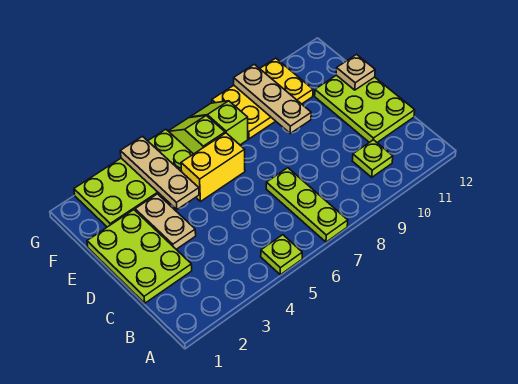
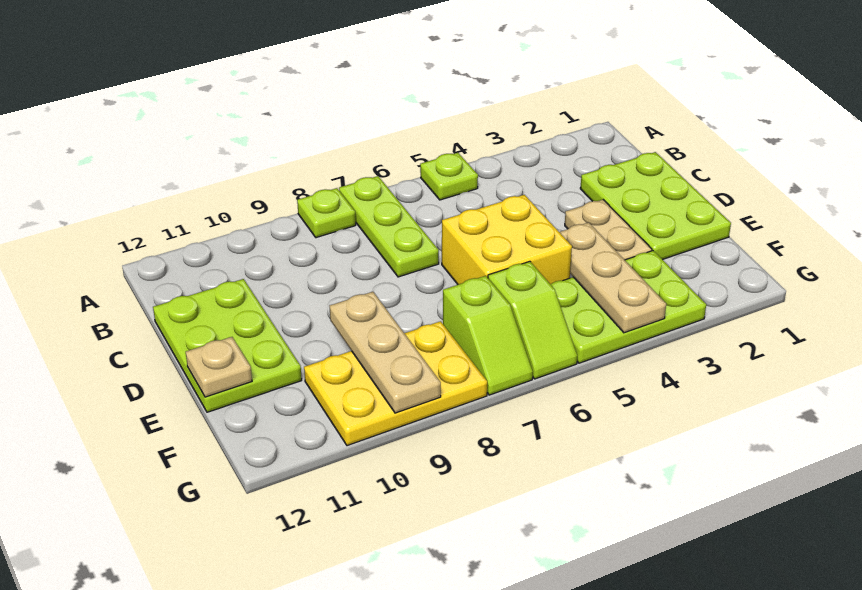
lime plate B10 level 1 -> lime plate A8 level 1
yellow brick E5:E6 level 1 -> yellow brick D5:E6 level 1
lime plate F2:G5 level 1 -> lime plate F3:G5 level 1

